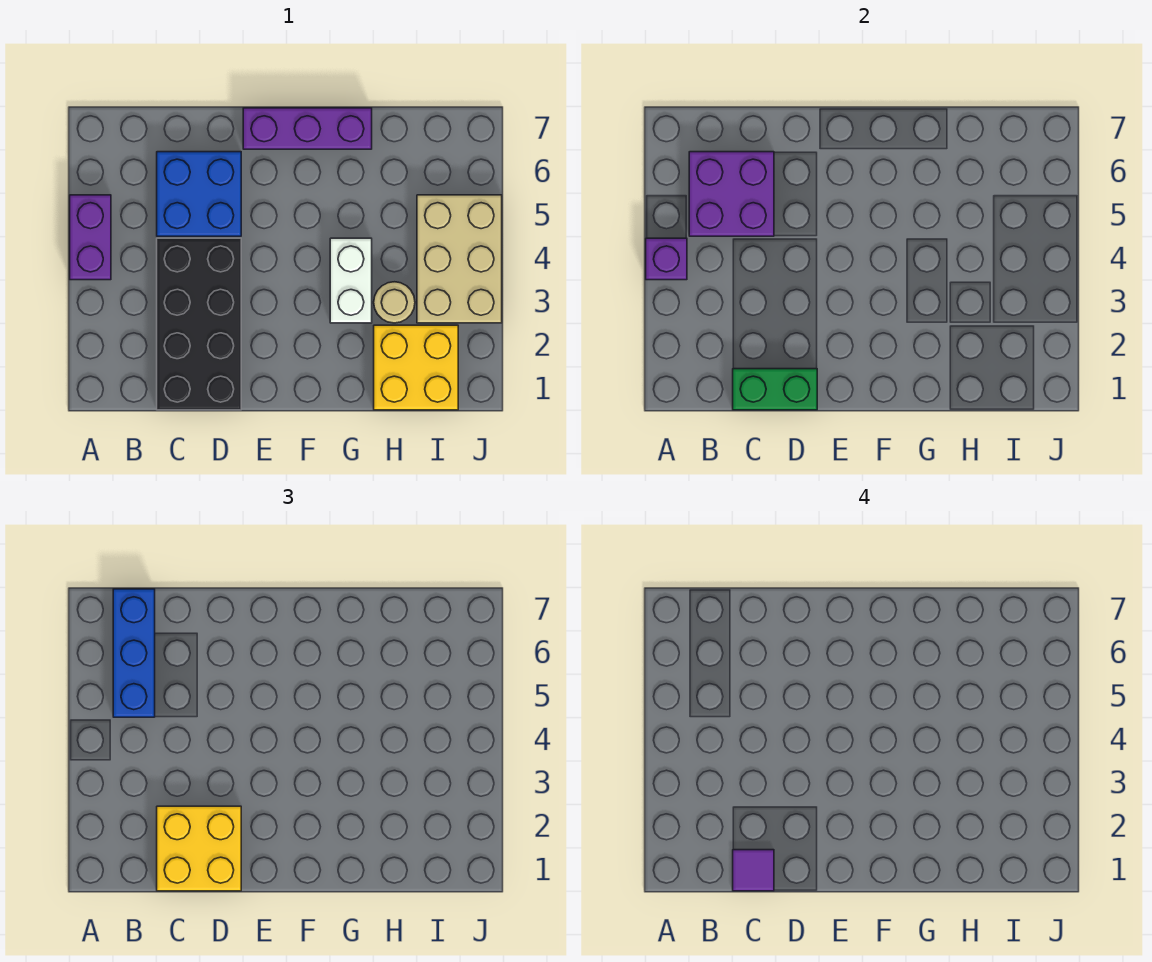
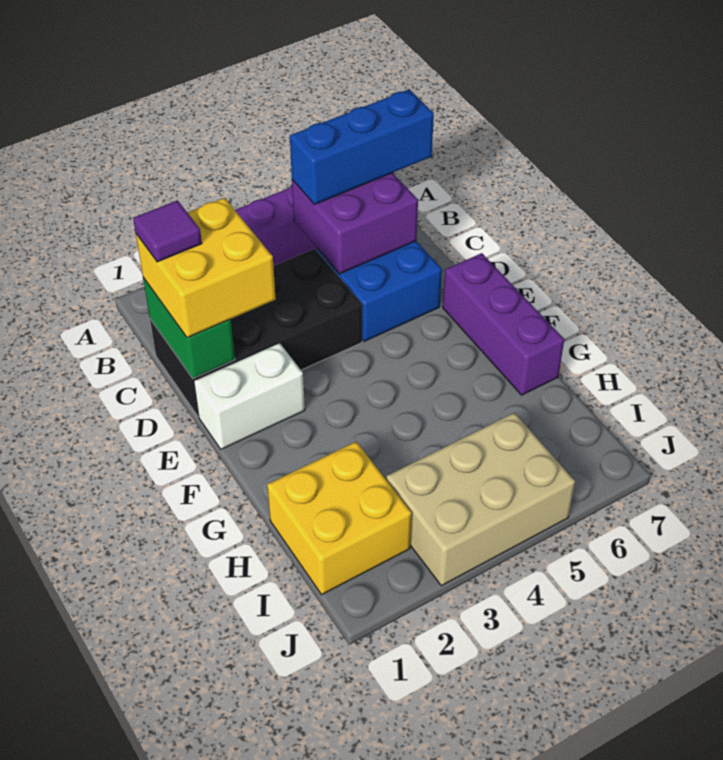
purple brick A4 level 2 -> none
white brick G3:G4 level 1 -> white brick E1:E2 level 1
tan round brick H3 level 1 -> none

